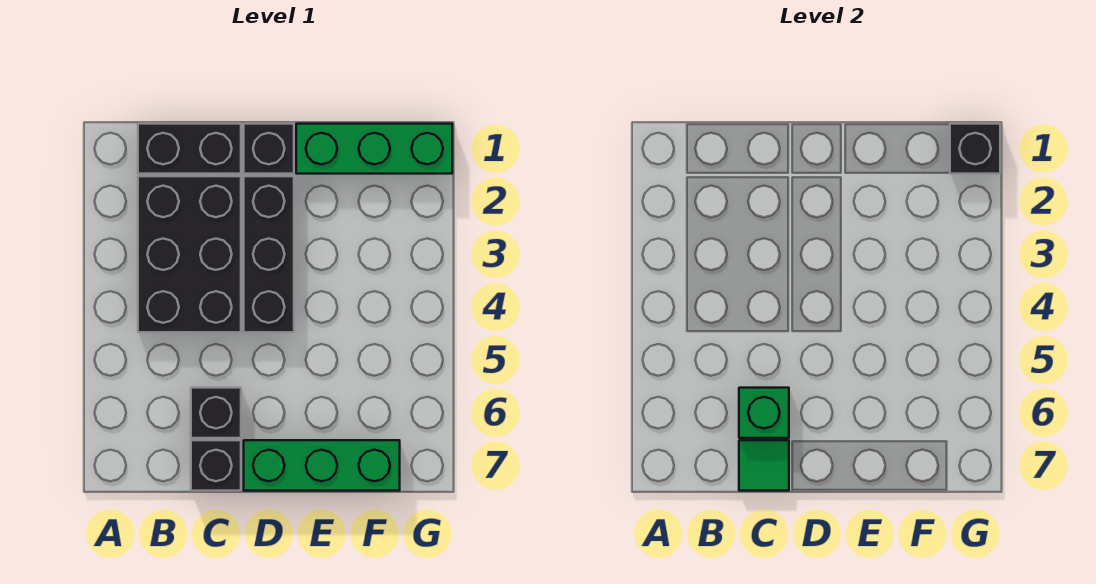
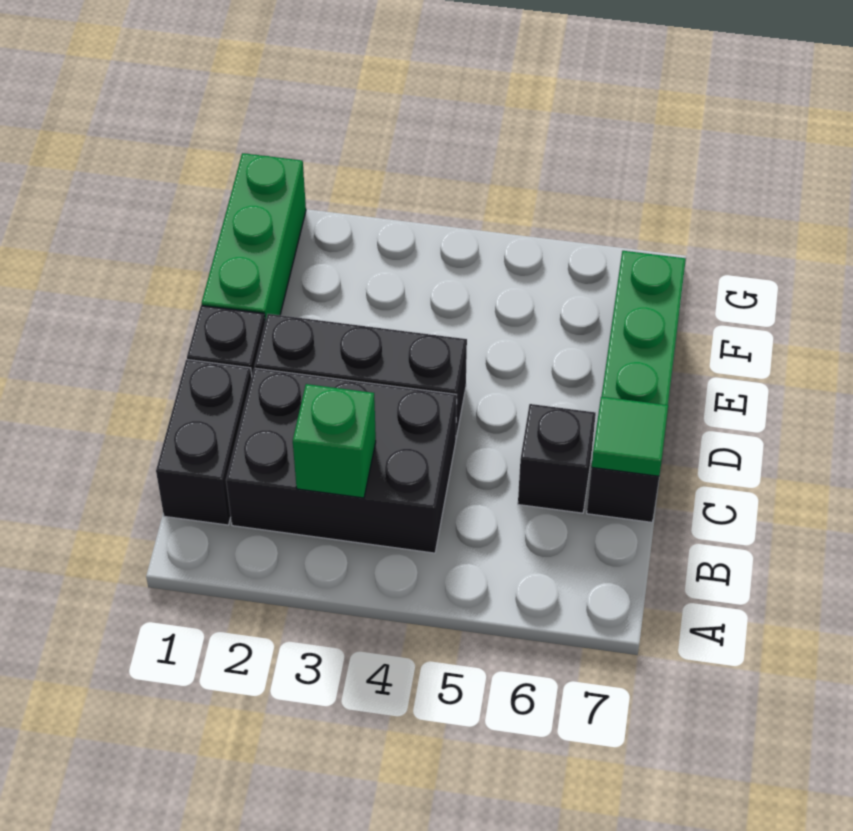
green brick C6 level 2 -> green brick B3 level 2
black brick G1 level 2 -> none

